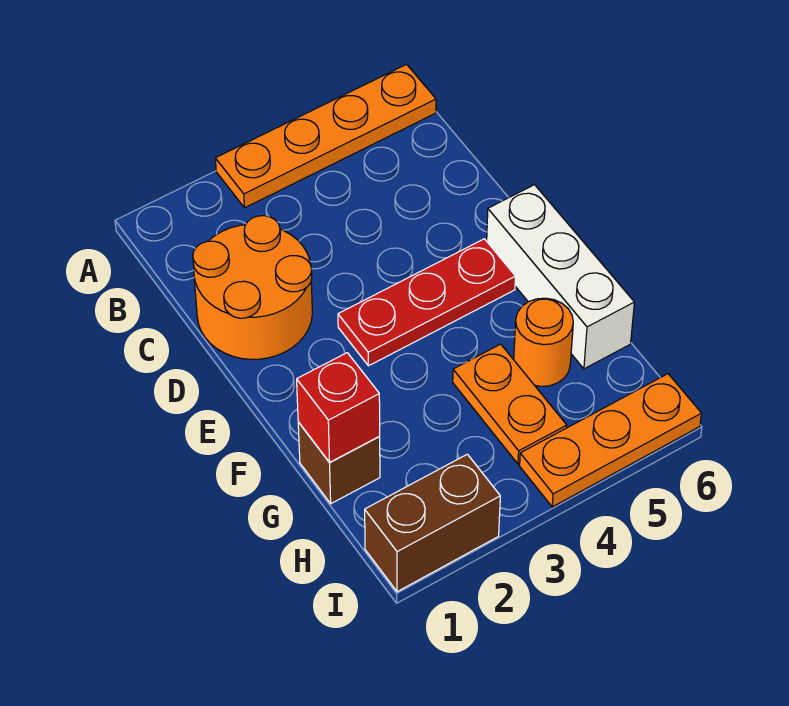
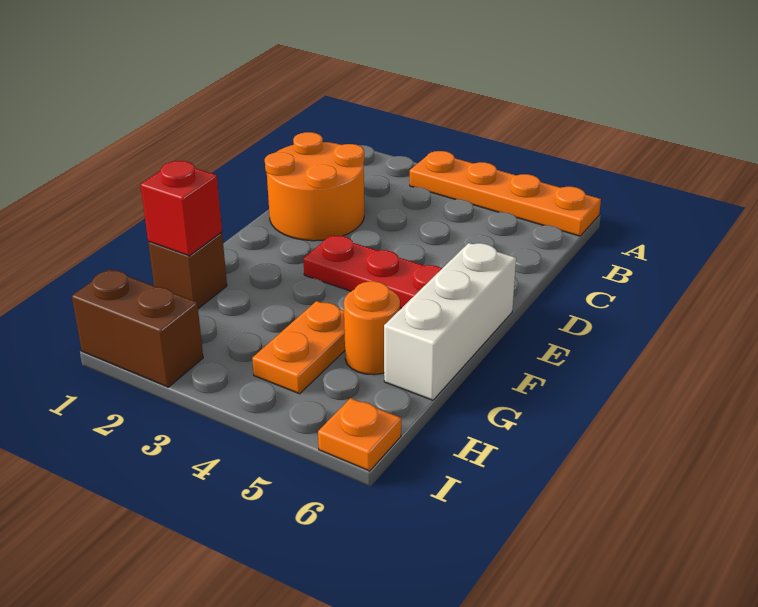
orange plate I4:I6 level 1 -> orange plate I6 level 1

